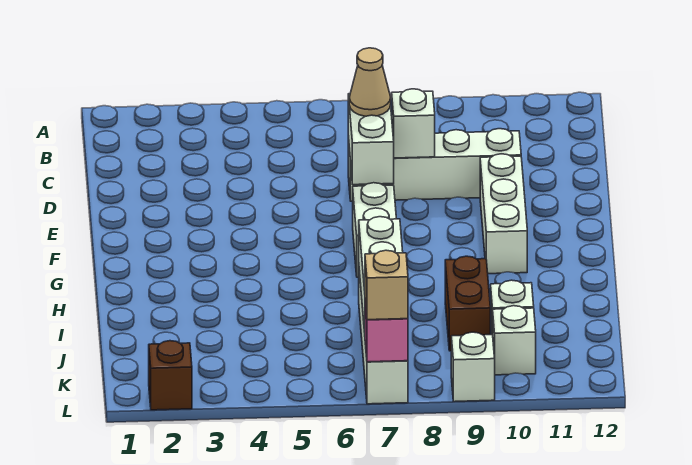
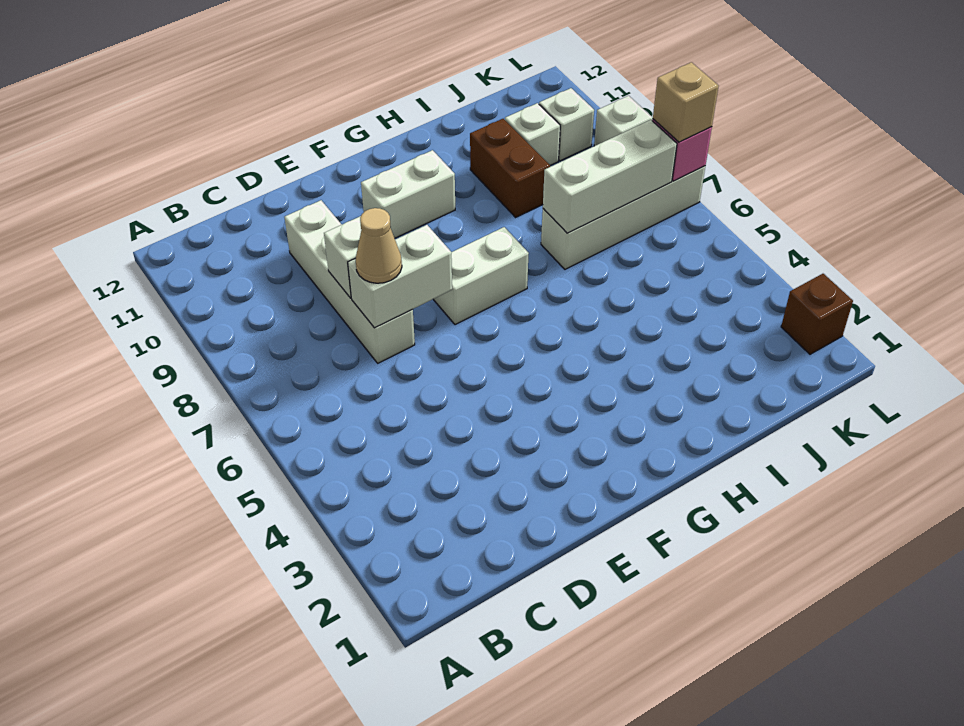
white brick E10:G10 level 1 -> white brick F10:G10 level 1
brown brick I9:J9 level 1 -> brown brick I9:I10 level 1

